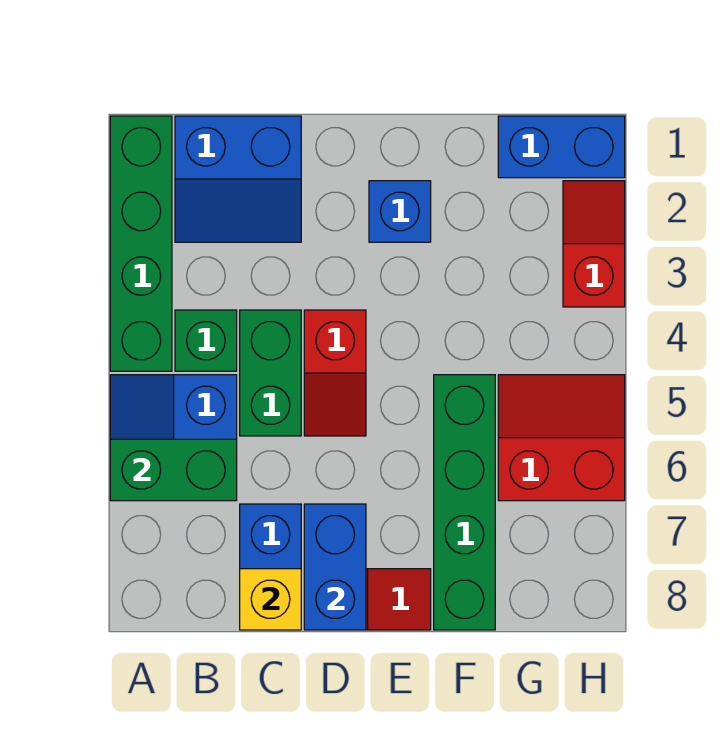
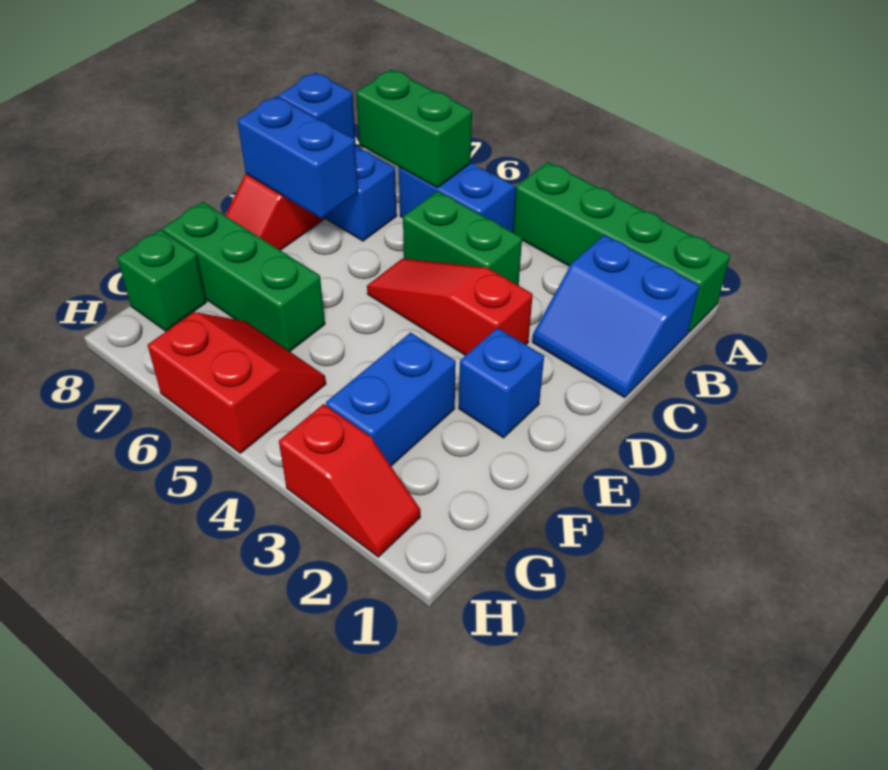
green brick A6:B6 level 2 -> green brick B6:B7 level 2
blue slope B1:C2 level 1 top 1 -> blue slope B1:C2 level 1 top B
green brick B4 level 1 -> green brick G8 level 1
yellow brick C8 level 2 -> blue brick C8 level 2
red slope D4:D5 level 1 top 4 -> red slope D3:D5 level 1 top 3
green brick F5:F8 level 1 -> green brick F6:F8 level 1
blue brick G1:H1 level 1 -> blue brick F3:G3 level 1
red slope G5:H6 level 1 top 6 -> red slope G5:H6 level 1 top H

